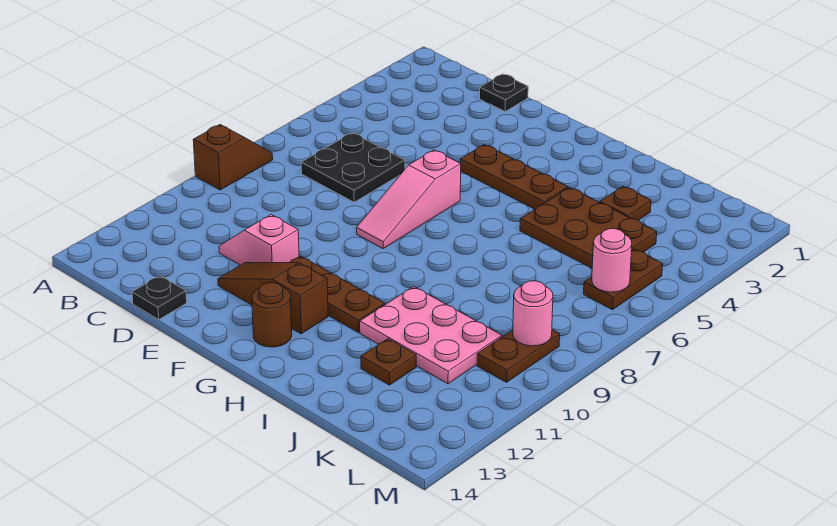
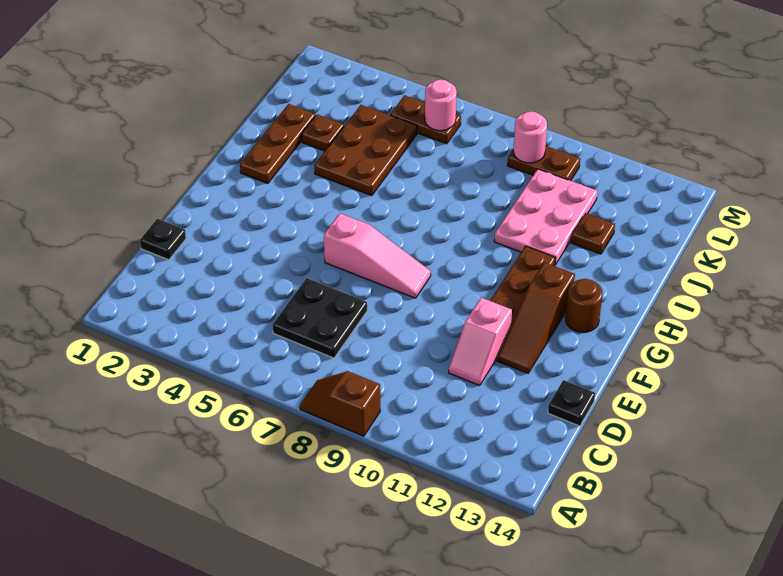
brown plate F4:H4 level 1 -> brown plate H2:J2 level 1

